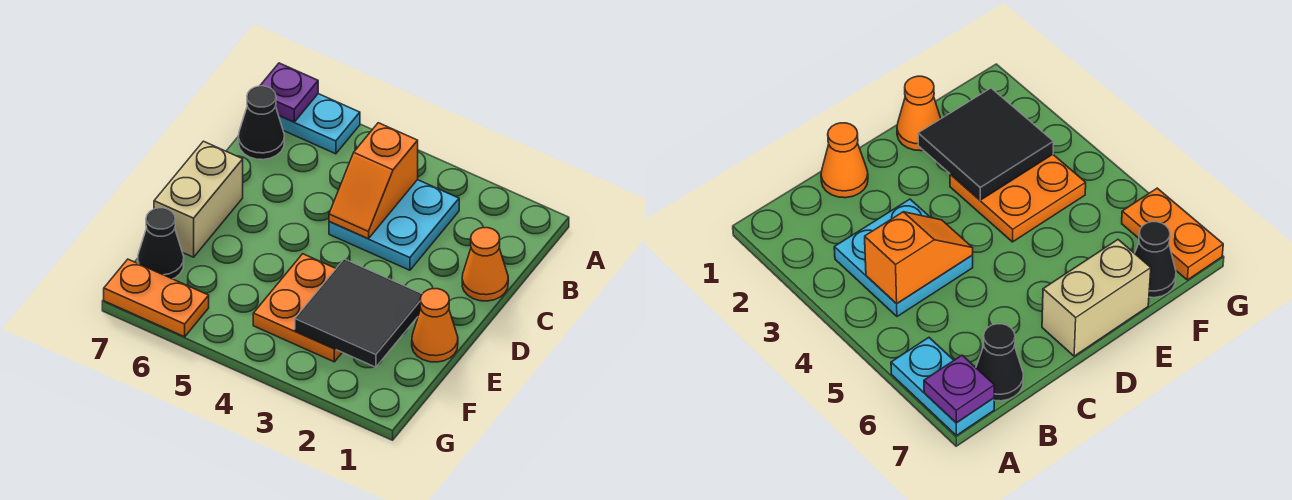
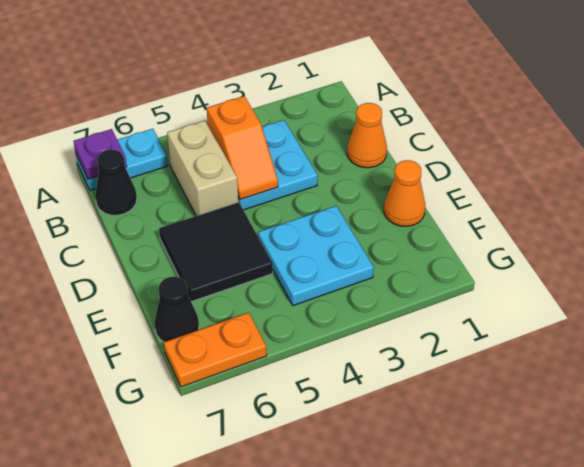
tan brick D7:E7 level 1 -> tan brick B5:C5 level 1
black tile E2:F3 level 2 -> black tile D5:E6 level 1
orange plate E3:F4 level 1 -> cyan plate E3:F4 level 1

